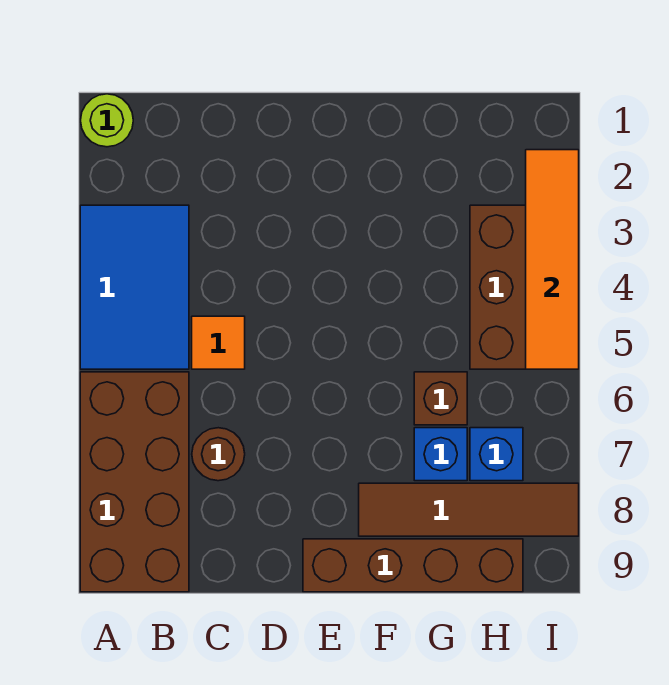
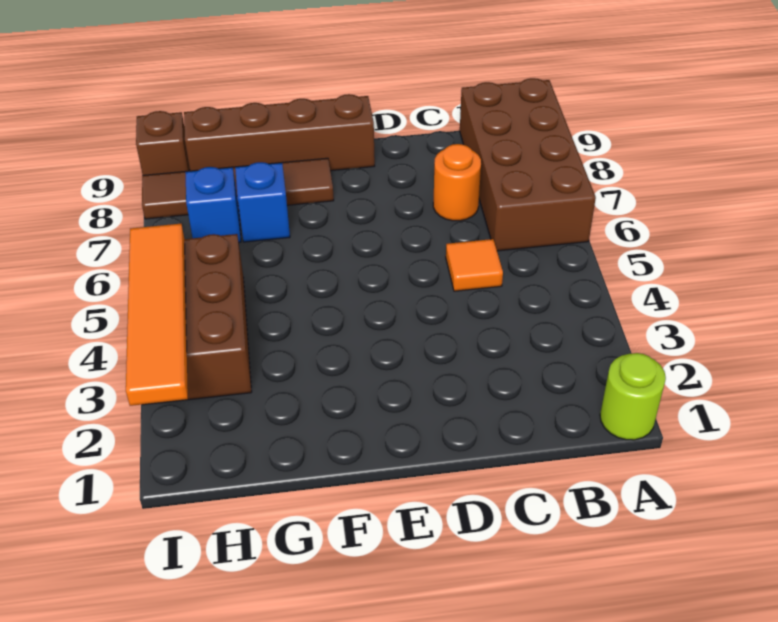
blue tile A3:B5 level 1 -> none
brown round brick C7 level 1 -> orange round brick C7 level 1
brown brick G6 level 1 -> brown brick I9 level 1

